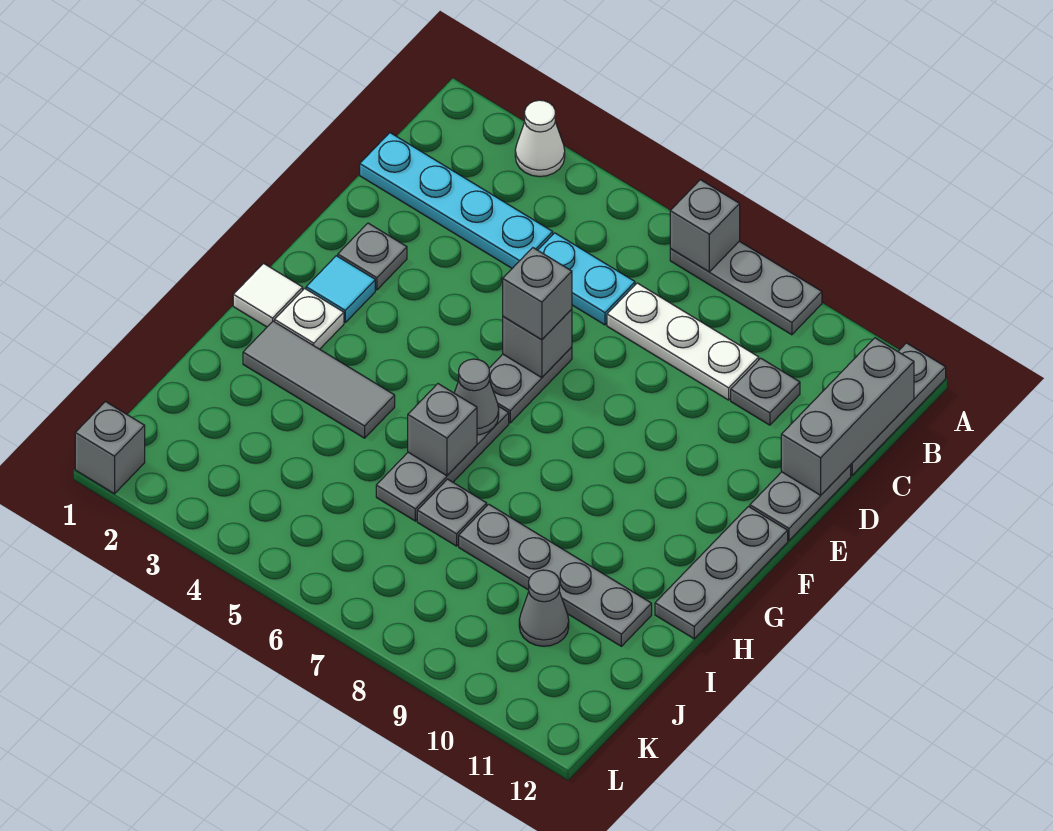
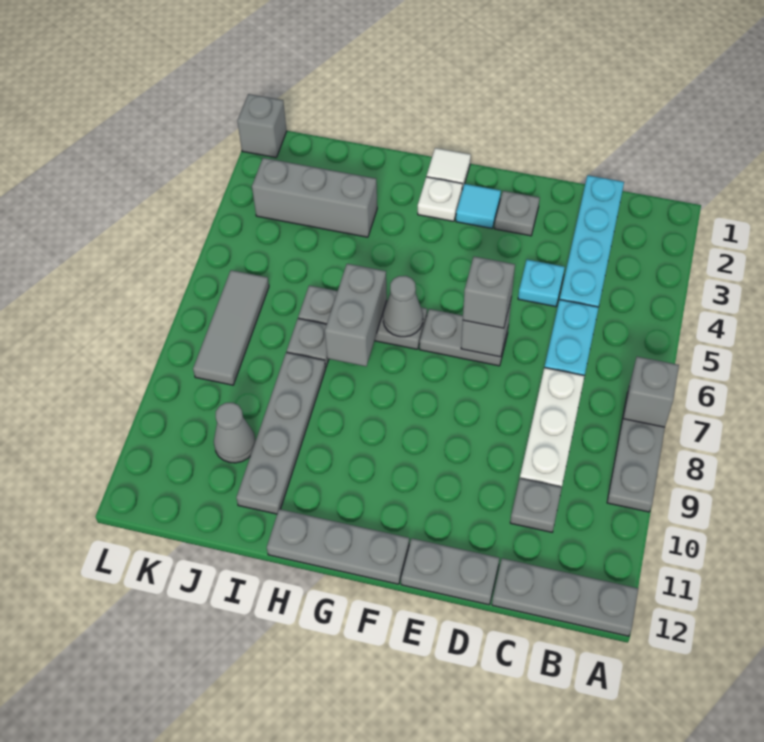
white cone A3 level 1 -> none
grey brick B12:D12 level 2 -> grey brick I3:K3 level 1
none -> cyan plate D4 level 1
grey tile H2:H4 level 1 -> grey tile K6:K8 level 1
grey brick H6 level 2 -> grey brick H6:H7 level 2

